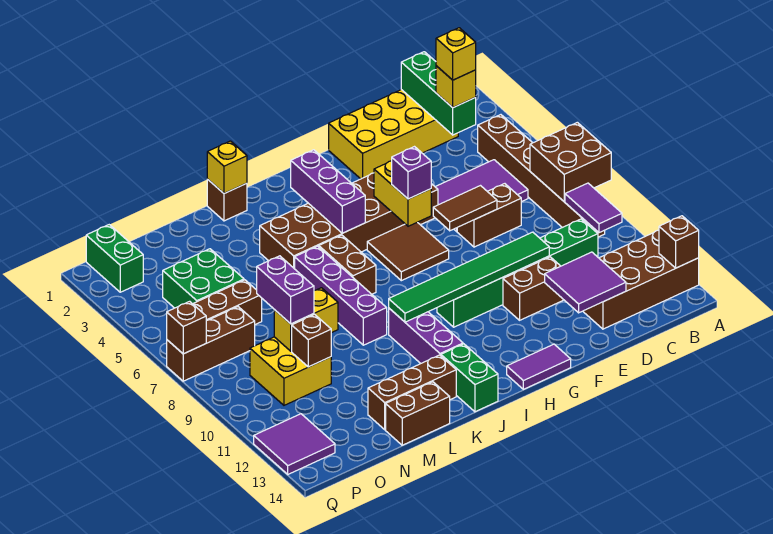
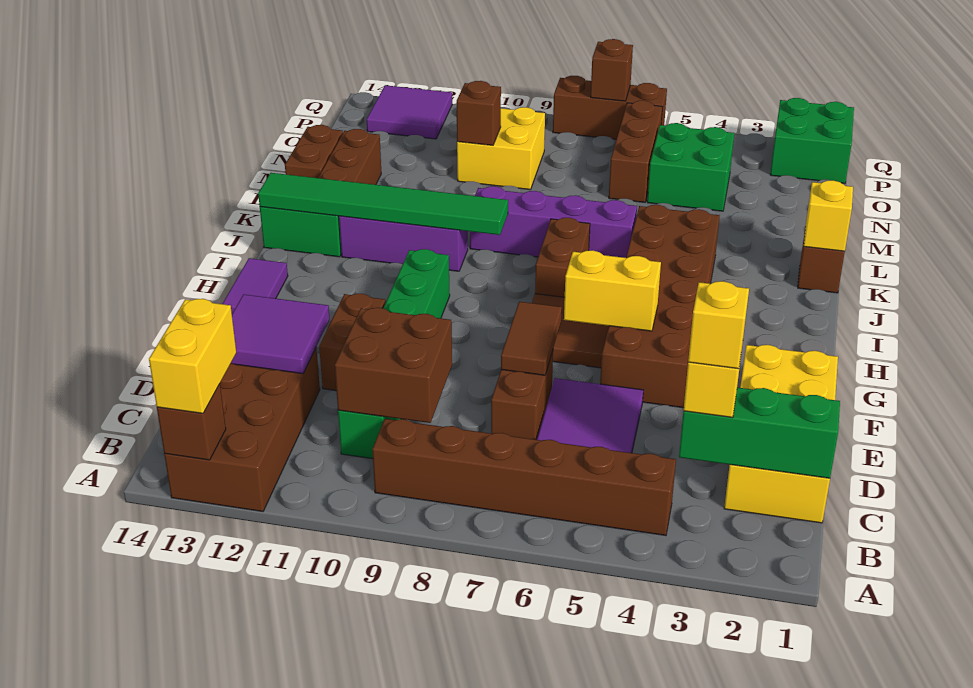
brown brick A7:B8 level 2 -> brown brick C9:D10 level 2
purple tile B9:B10 level 2 -> none
green tile E10:J10 level 2 -> green tile J9:J14 level 2
purple brick G6 level 3 -> none
purple brick I3:I5 level 2 -> none
brown brick J6:J7 level 1 -> brown brick I7:J7 level 1
yellow brick M9:N9 level 2 -> yellow brick A13:B13 level 3
purple brick N8:N9 level 3 -> none
brown brick O7:Q7 level 1 -> brown brick Q6:Q8 level 1
green brick P1:P2 level 1 -> green brick P1:Q2 level 1

